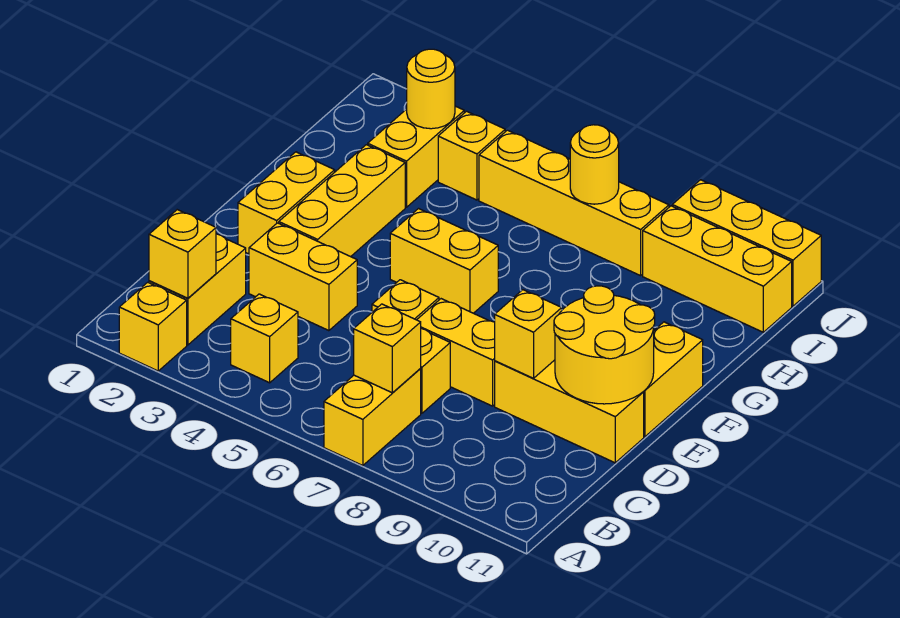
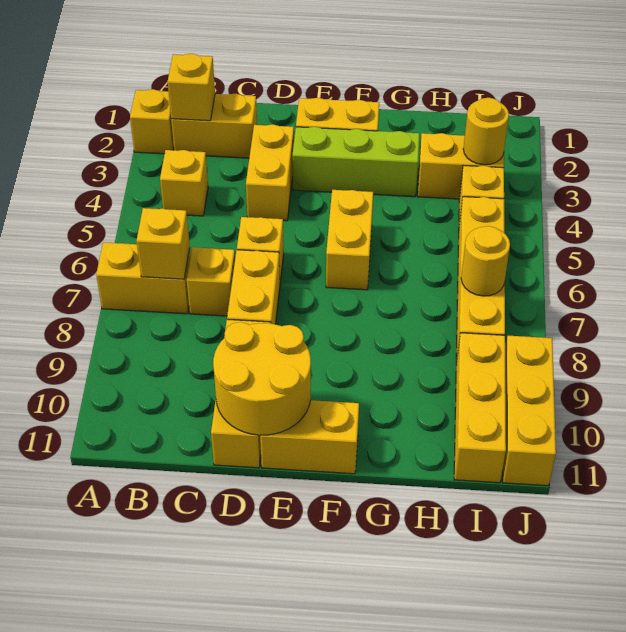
yellow brick D9 level 2 -> none
yellow brick E3:G3 level 1 -> lime brick E3:G3 level 1

